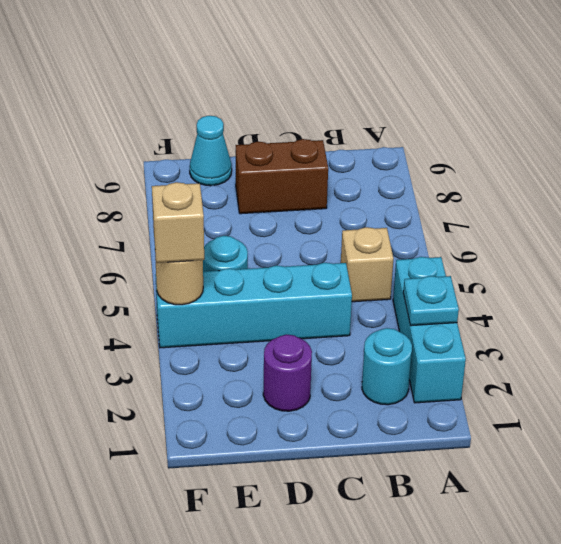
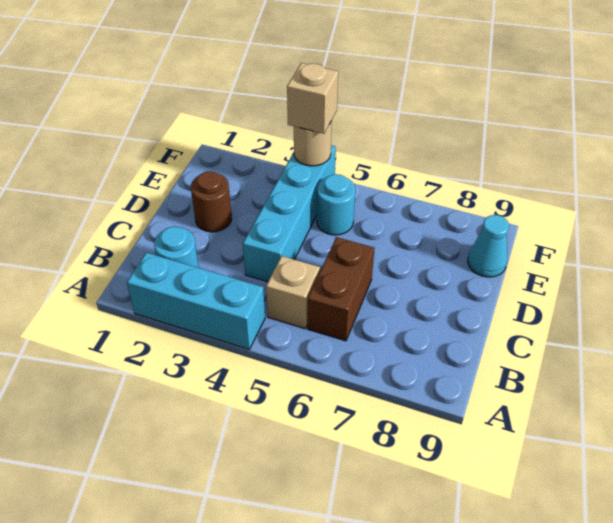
cyan plate A3 level 2 -> none
brown brick C8:D8 level 1 -> brown brick B6:C6 level 1
purple round brick D2 level 1 -> brown round brick D2 level 1

